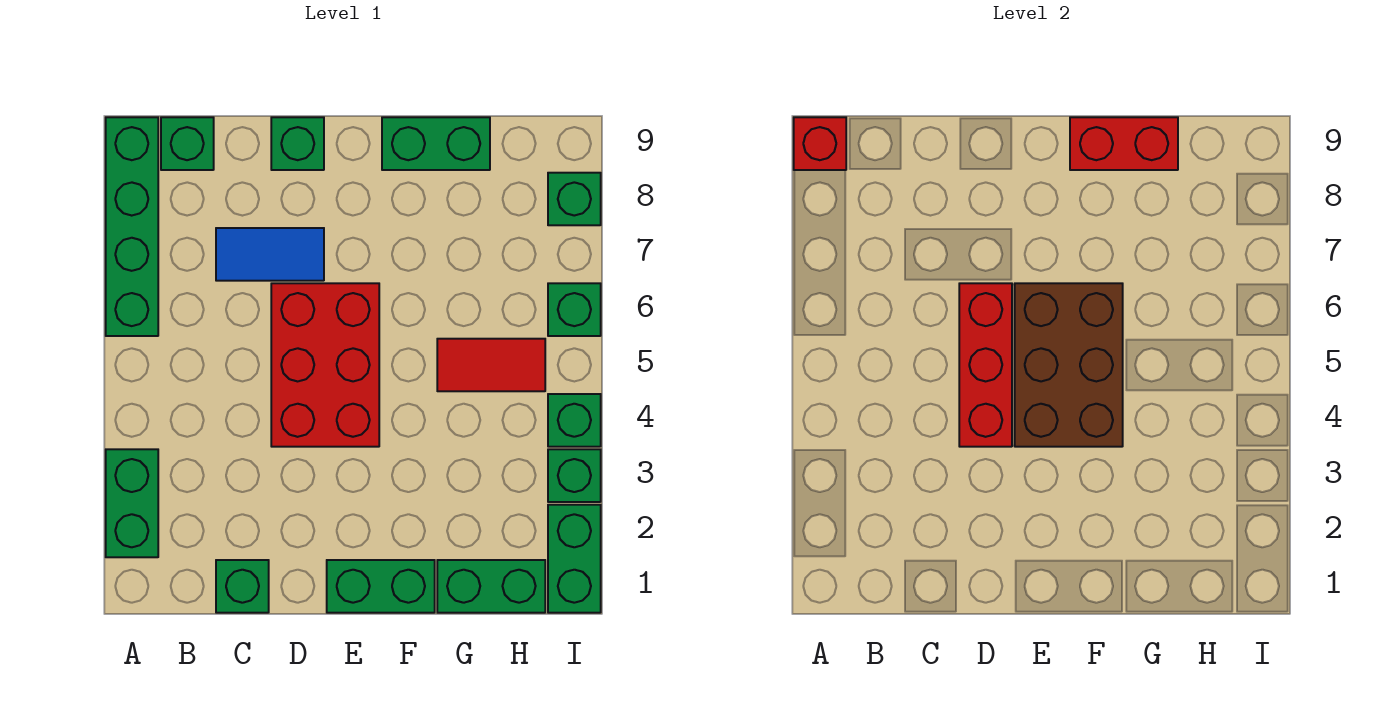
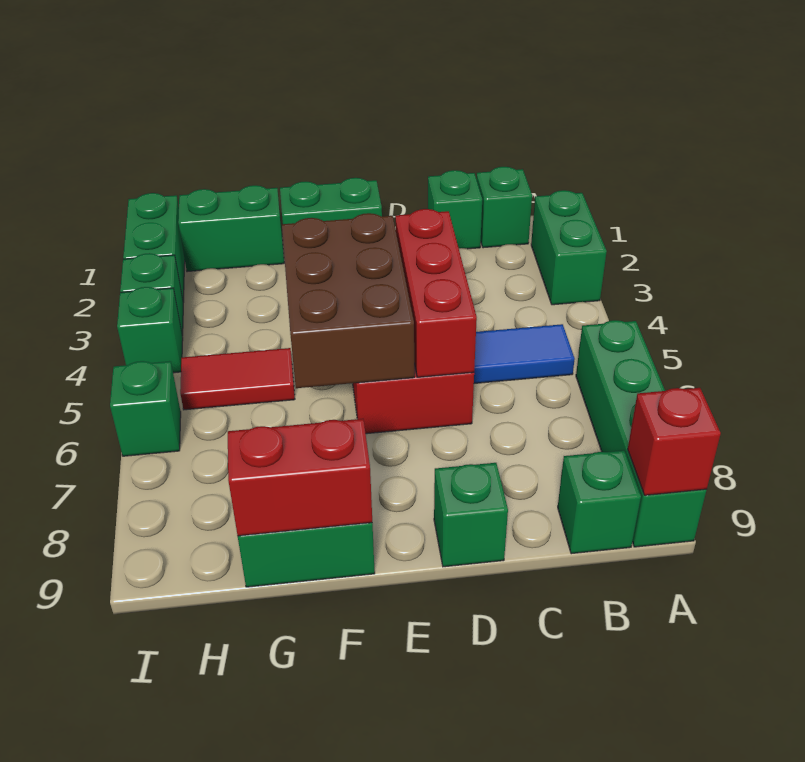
blue tile C7:D7 level 1 -> blue tile B5:C5 level 1
green brick I8 level 1 -> green brick B1 level 1

